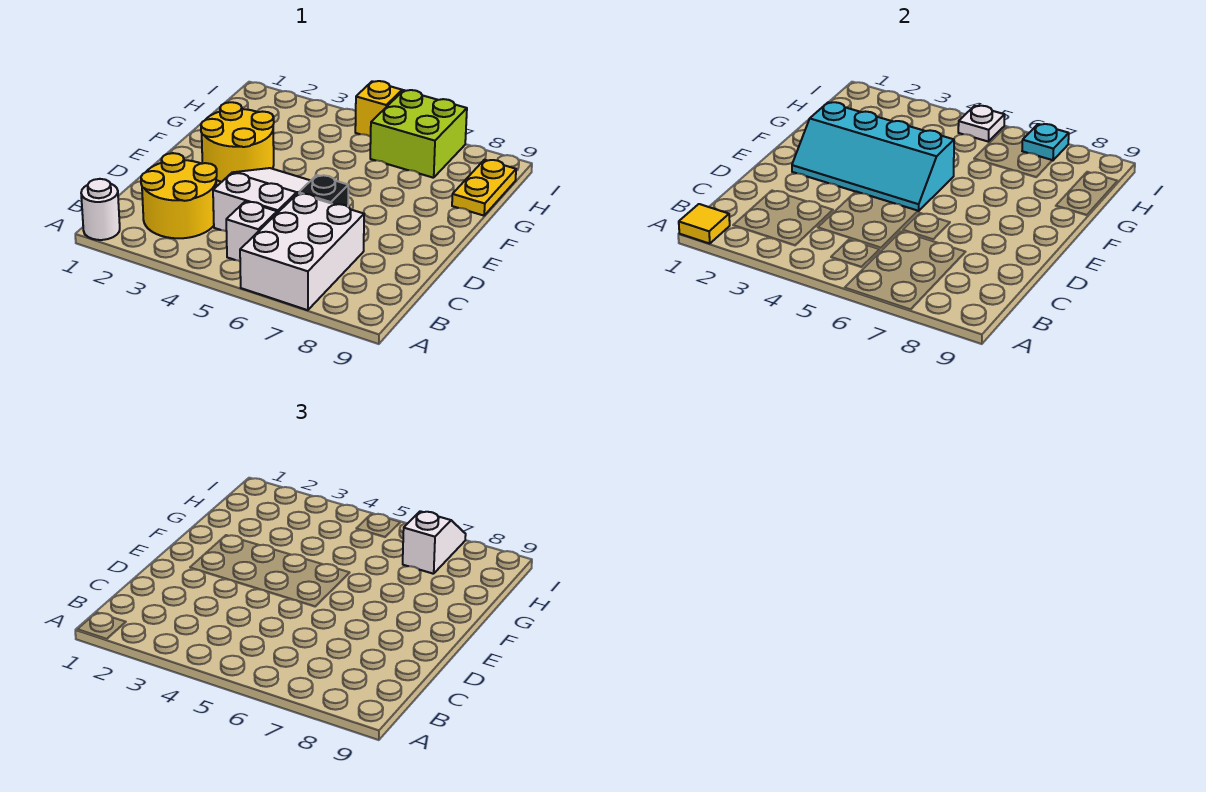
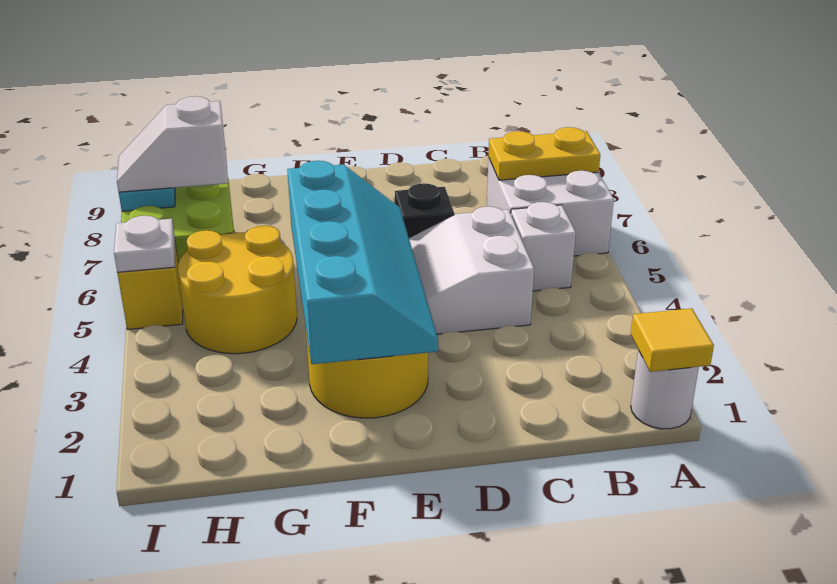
white brick A6:C7 level 1 -> white brick A6:B7 level 1
yellow round brick B2:C3 level 1 -> yellow round brick G4:H5 level 1
yellow plate G9:H9 level 1 -> yellow plate A7:B7 level 2

